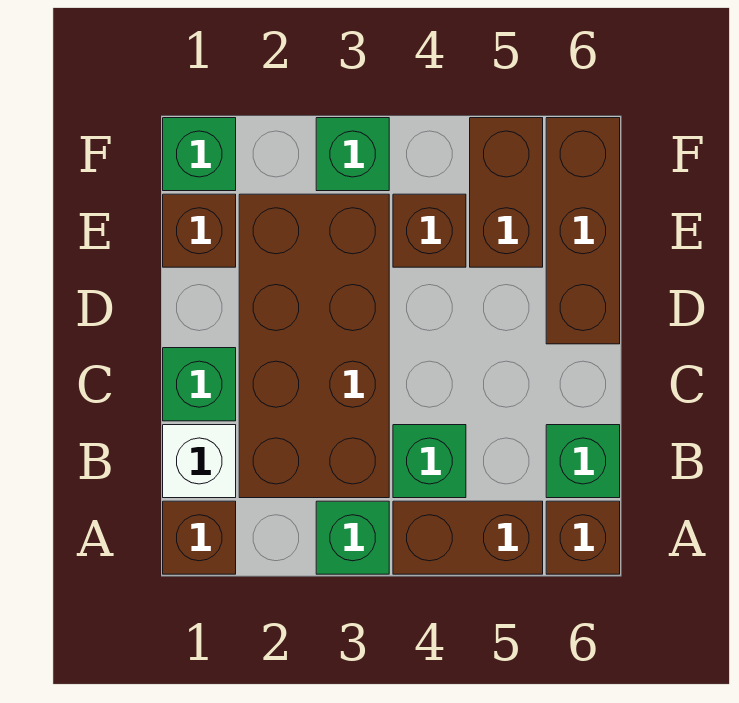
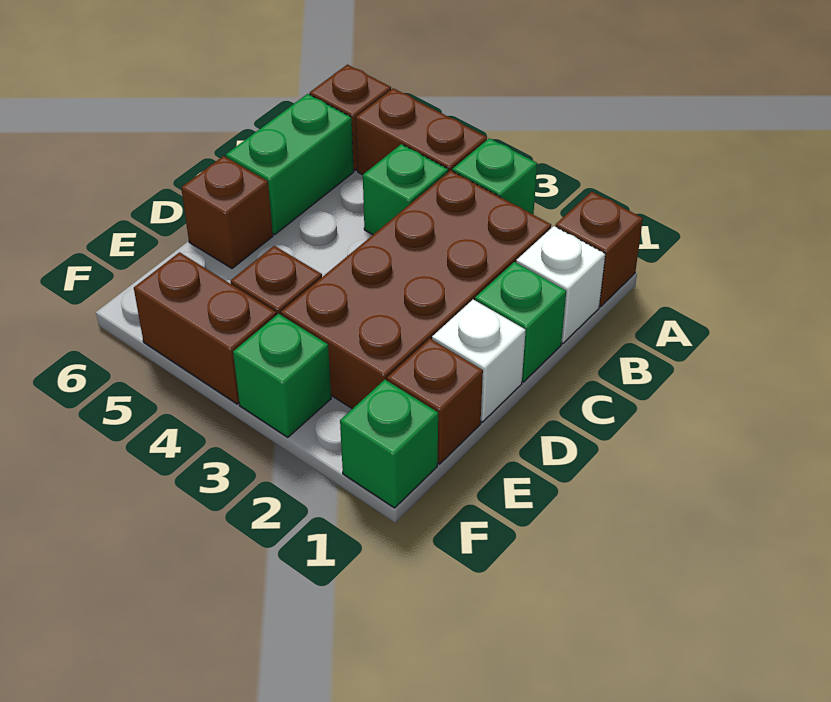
green brick B6 level 1 -> green brick B6:C6 level 1
none -> white brick D1 level 1
brown brick D6:F6 level 1 -> brown brick D6 level 1
brown brick E5:F5 level 1 -> brown brick F4:F5 level 1

